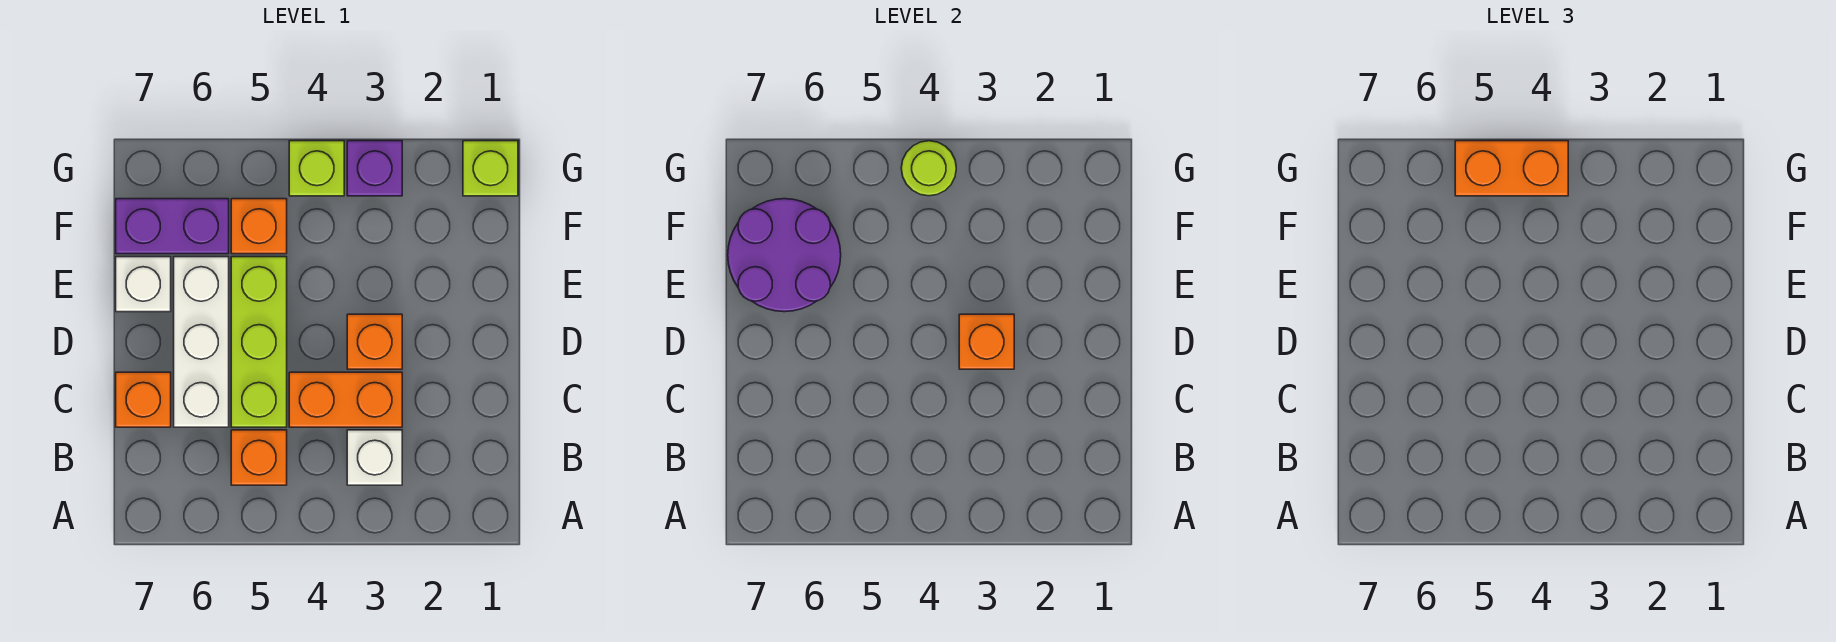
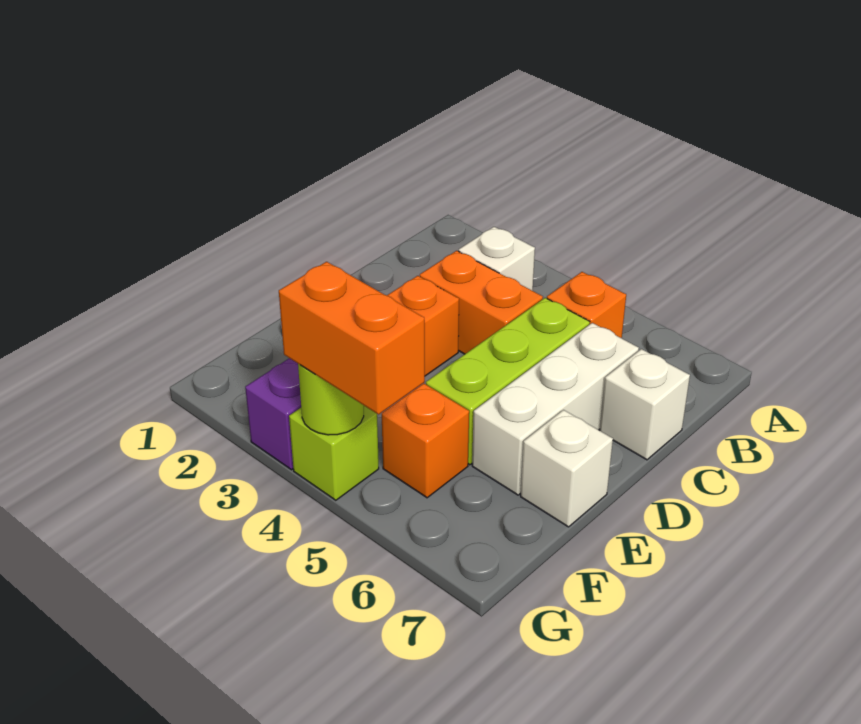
orange brick C7 level 1 -> white brick C7 level 1
orange brick D3 level 2 -> none
purple round brick E6:F7 level 2 -> none
purple brick F6:F7 level 1 -> none
lime brick G1 level 1 -> none

